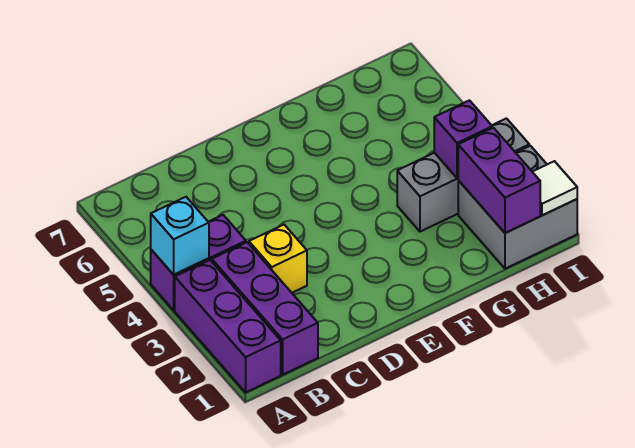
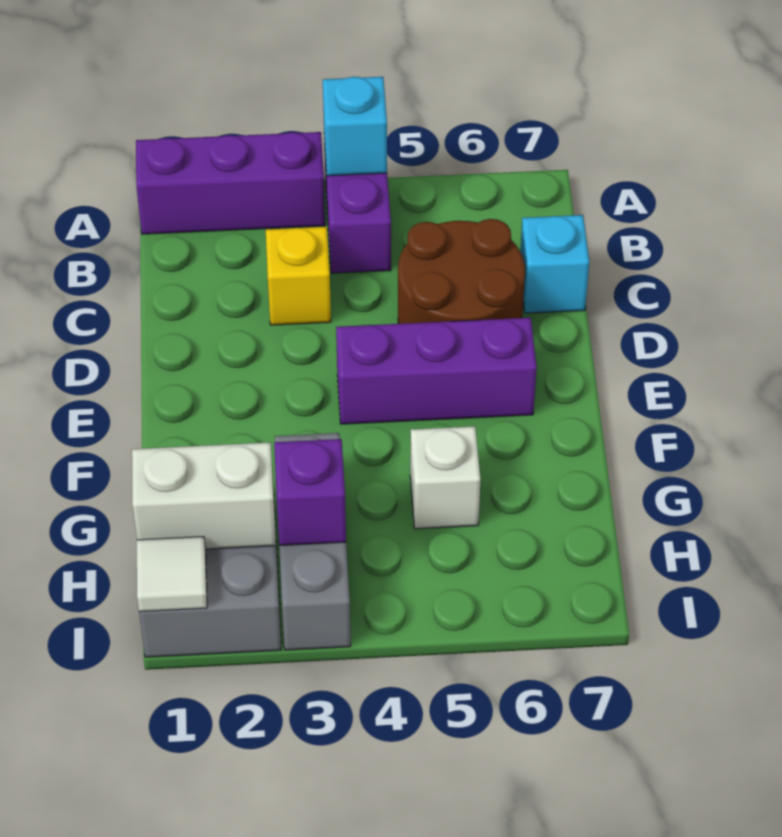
purple brick B1:B3 level 1 -> purple brick E4:E6 level 1
none -> brown round brick C5:D6 level 1
none -> cyan brick C7 level 1
none -> white brick G5 level 1
purple brick H1:H2 level 2 -> white brick H1:H2 level 2

